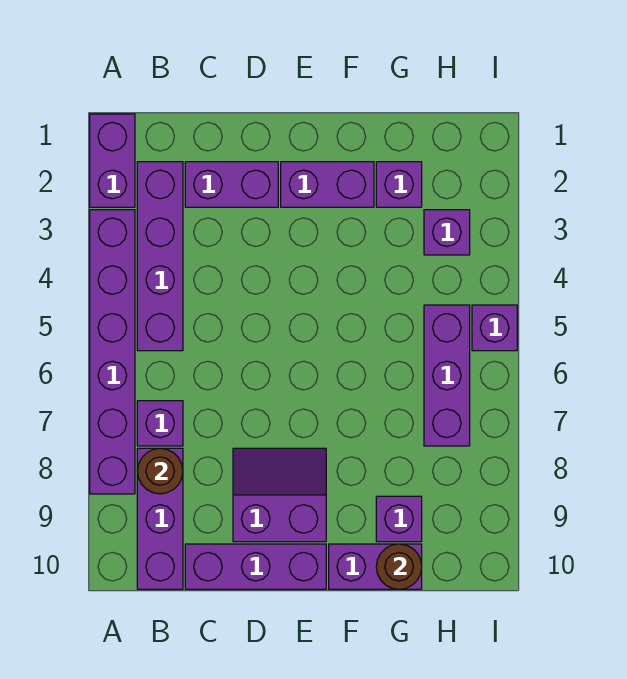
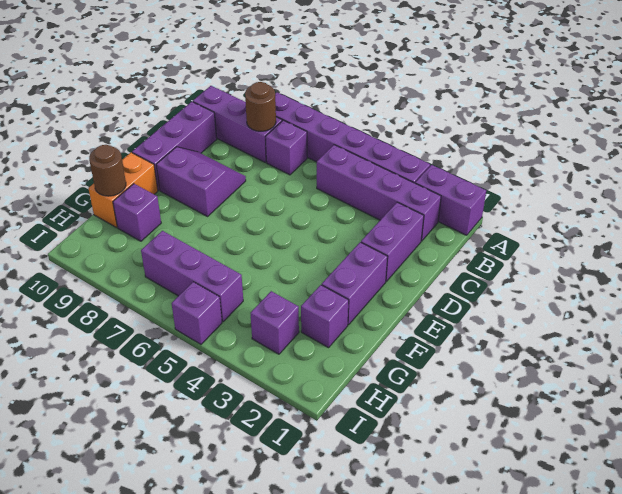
purple slope D8:E9 level 1 top 9 -> purple slope D8:E9 level 1 top E
purple brick F10:G10 level 1 -> orange brick F10:G10 level 1

